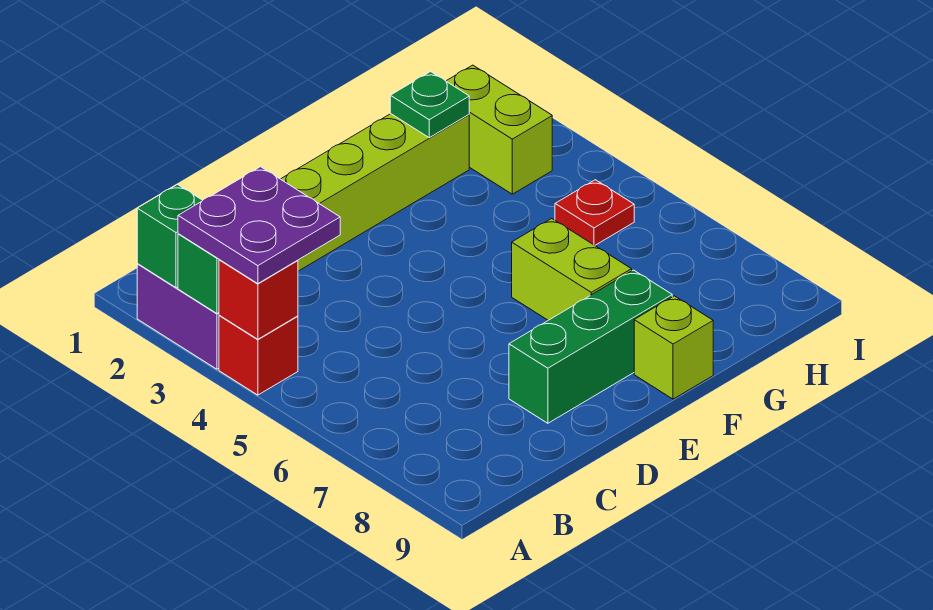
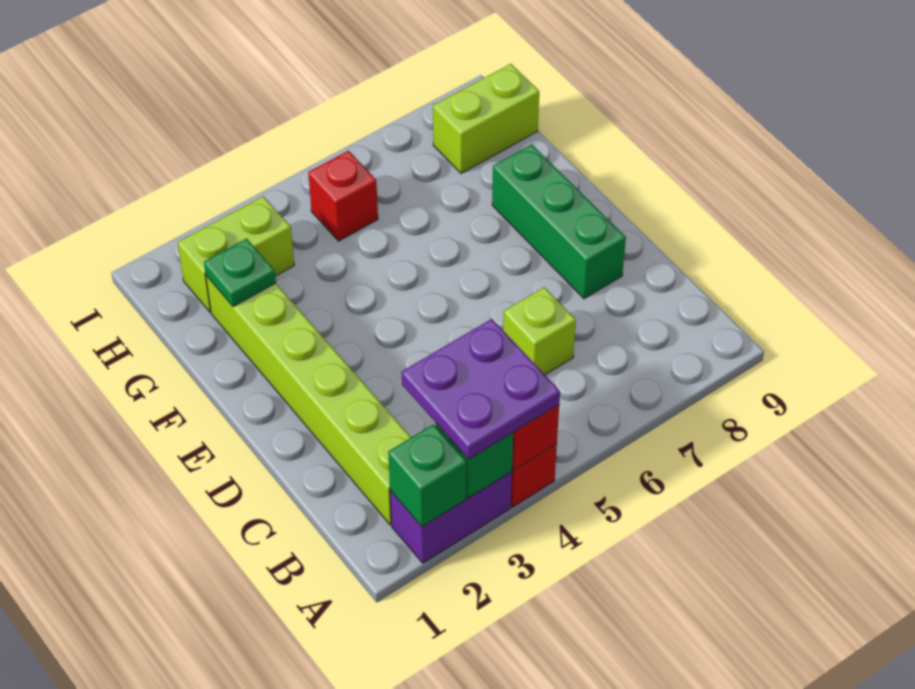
lime brick F6:F7 level 1 -> lime brick H8:H9 level 1
lime brick F9 level 1 -> lime brick C6 level 1
red plate H5 level 1 -> red brick H5 level 1

